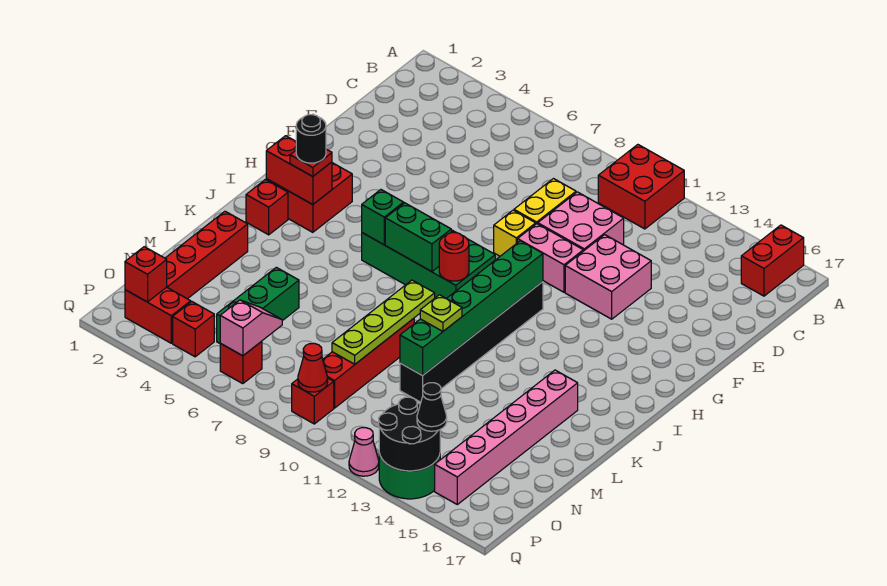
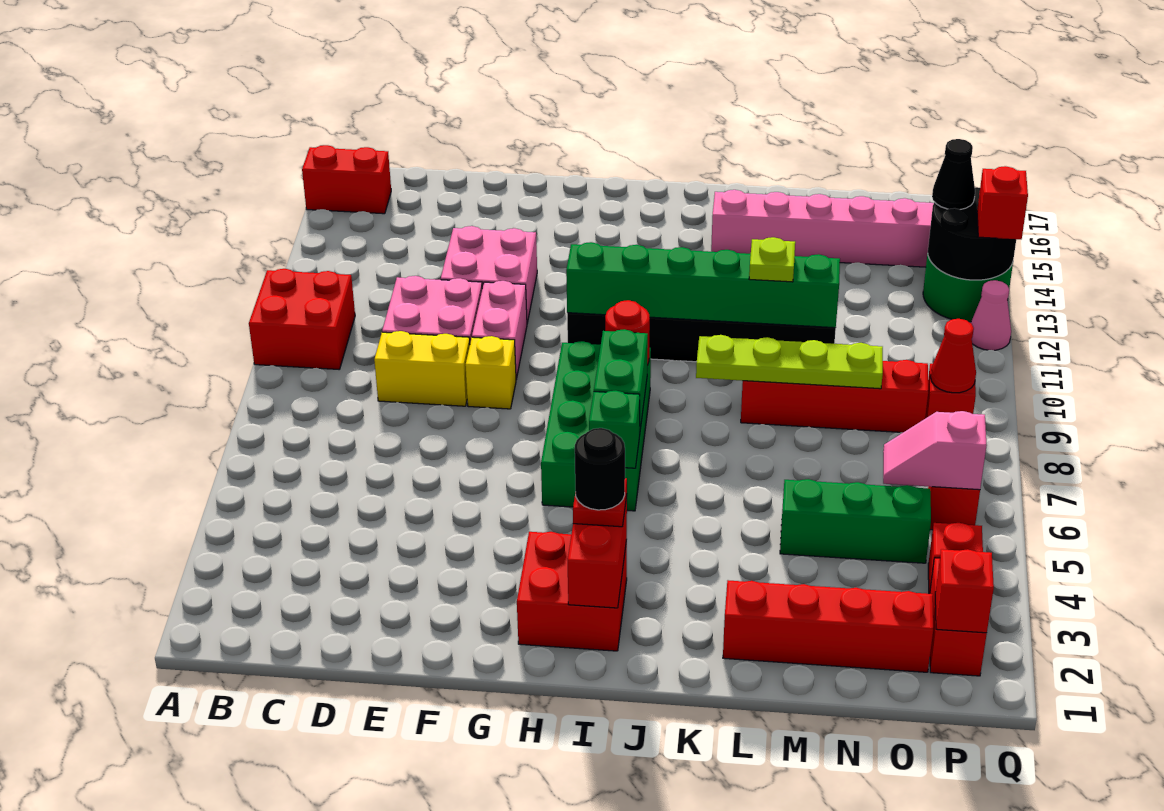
red brick J2 level 1 -> red brick Q13 level 3

